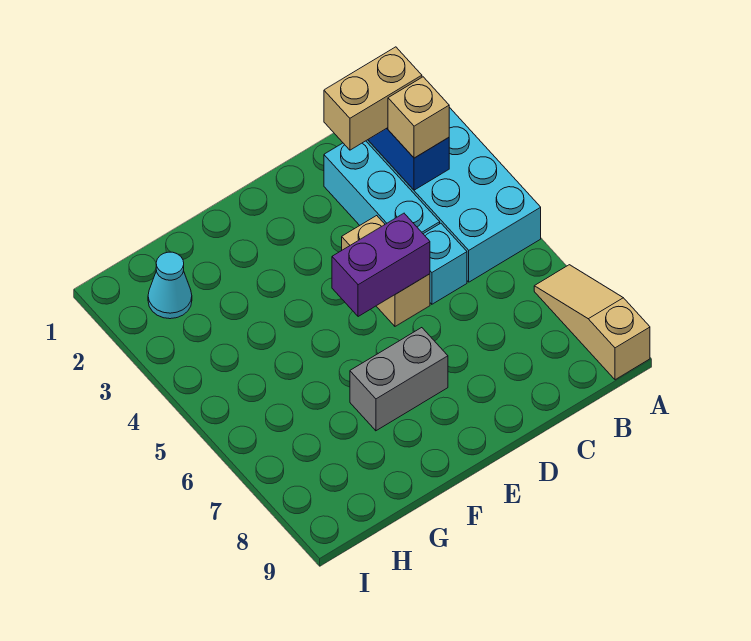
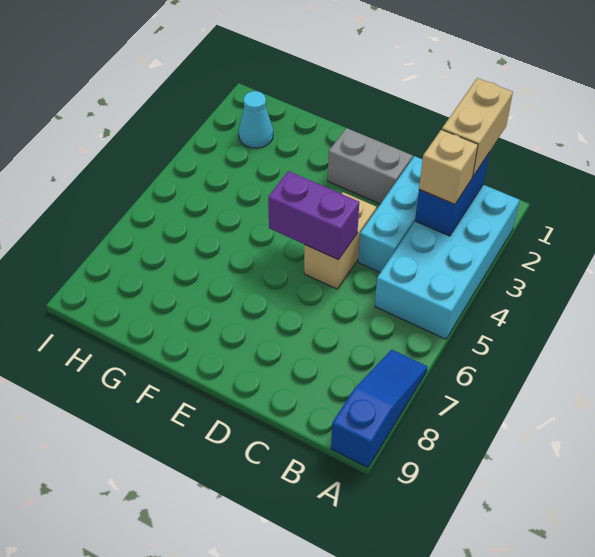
tan slope A7:A9 level 1 top 9 -> blue slope A7:A9 level 1 top 9
tan brick B2:C2 level 3 -> tan brick B1:B2 level 3
cyan brick C5 level 1 -> none
grey brick E7:F7 level 1 -> grey brick D2:E2 level 1

